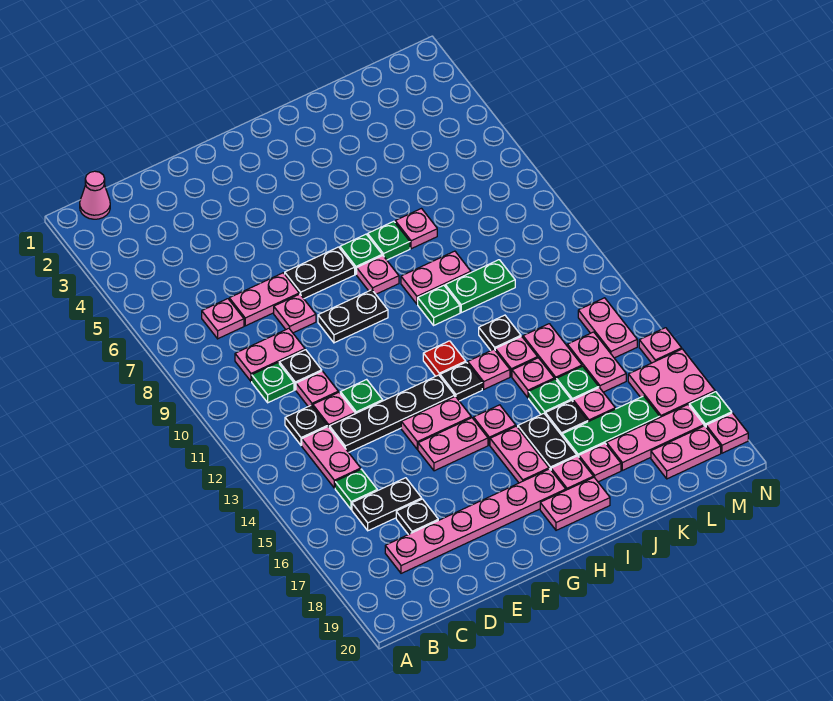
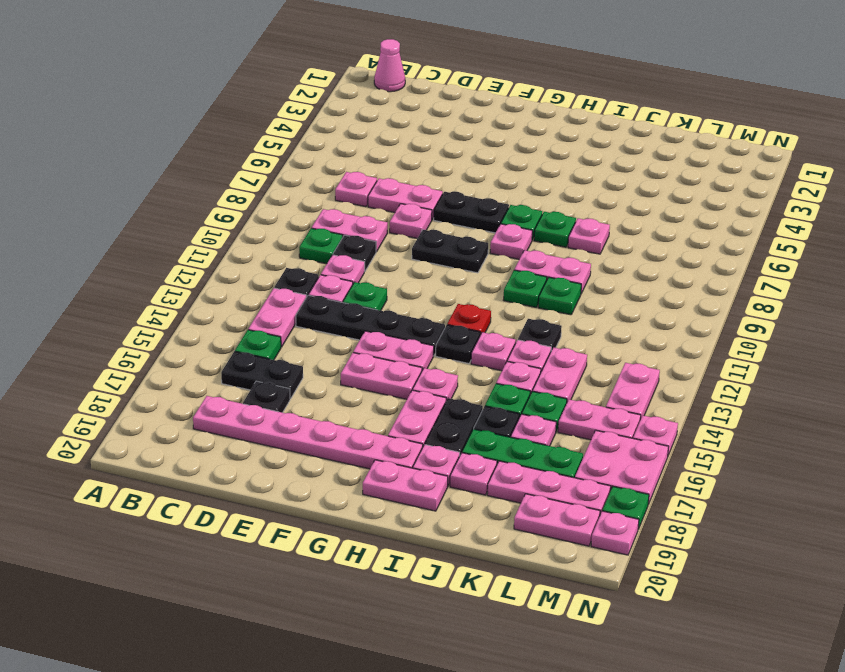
green plate J10:K10 level 1 -> green plate J10 level 1
pink plate L14:L15 level 1 -> pink plate L15:M15 level 1

